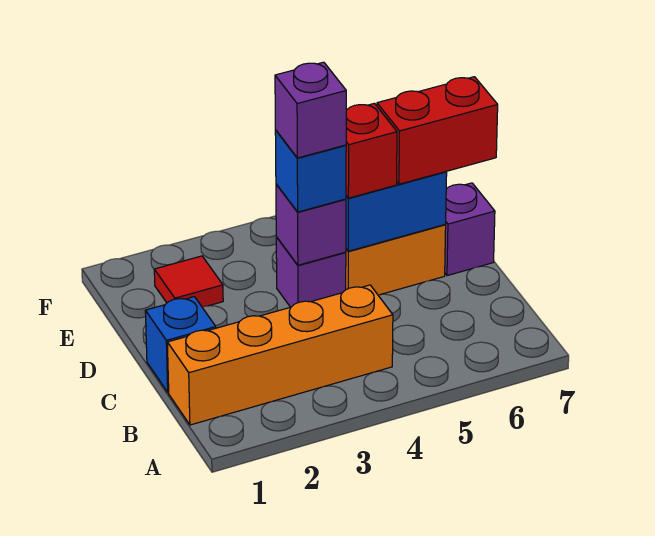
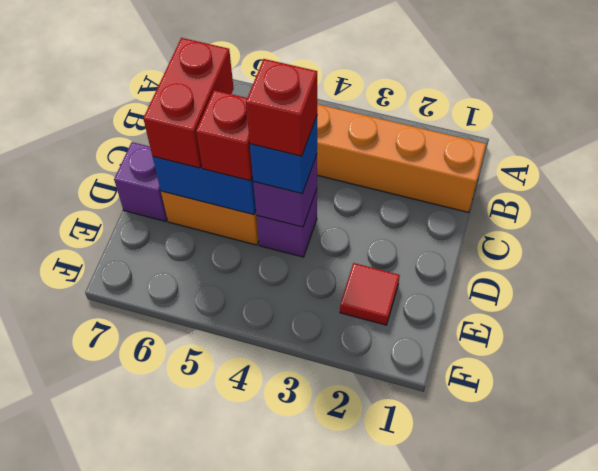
blue brick C1 level 1 -> none
purple brick D4 level 4 -> red brick D4 level 4
red brick D6:D7 level 3 -> red brick C6:D6 level 3

